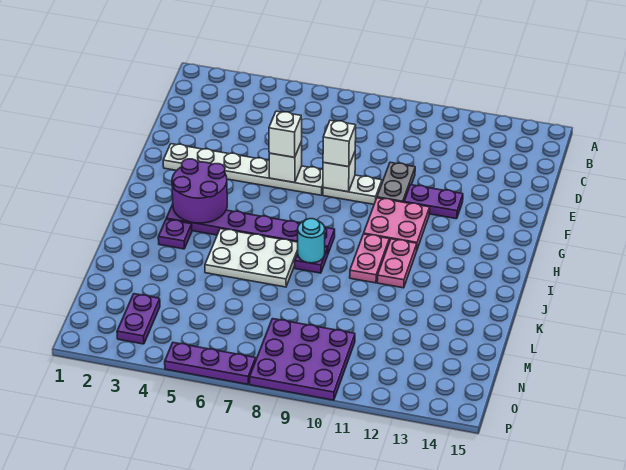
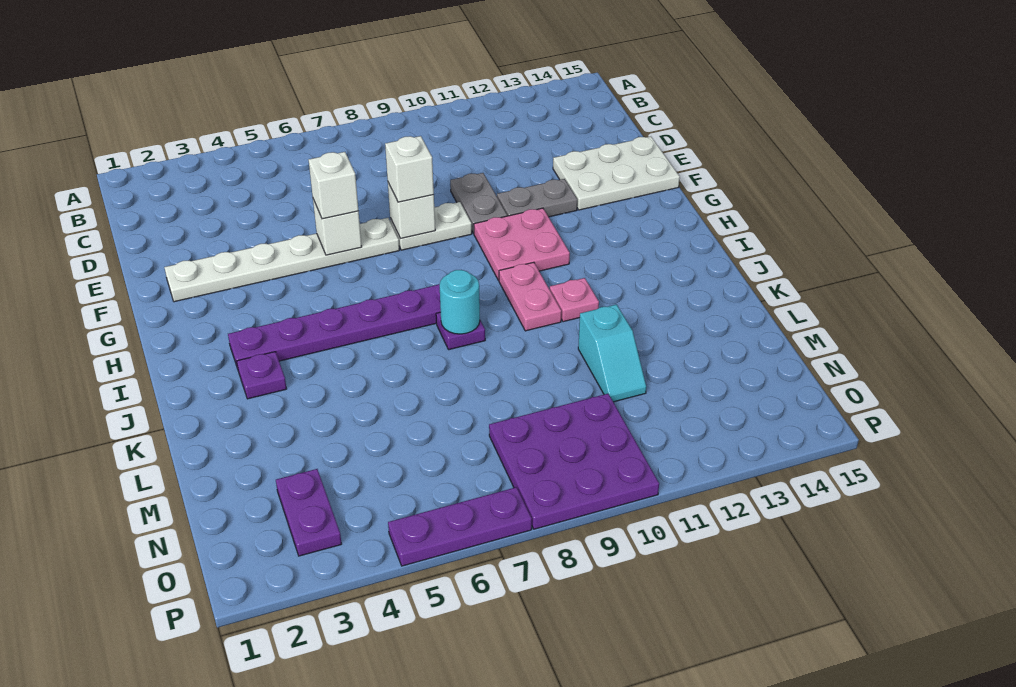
purple plate F11:F12 level 1 -> grey plate F11:F12 level 1
purple round brick H3:I4 level 2 -> none
pink plate I11:J11 level 1 -> pink plate J11 level 1
white plate J5:K7 level 1 -> white plate E13:F15 level 1
none -> cyan slope L11:M11 level 1 top L

